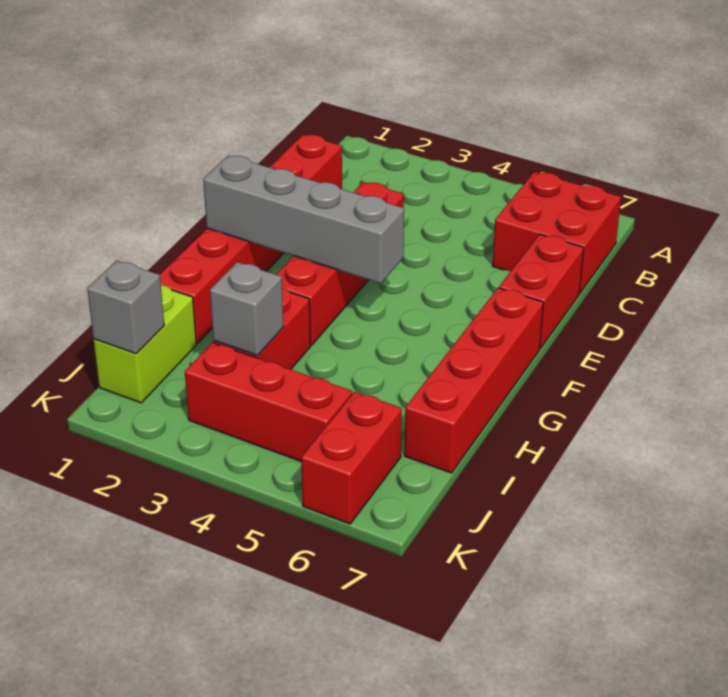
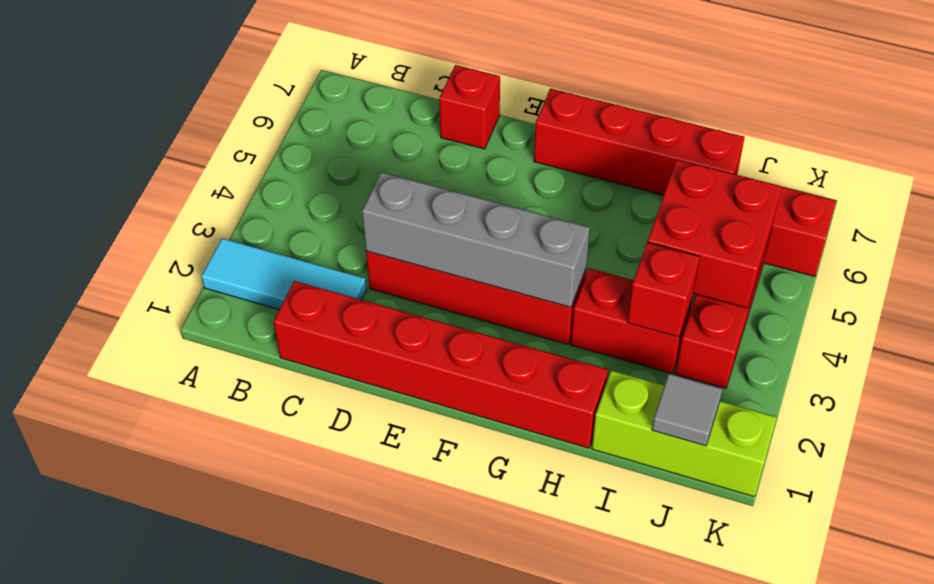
none -> cyan tile A2:C2 level 1
red brick B6:C7 level 1 -> red brick I4:J5 level 2
red brick D7:E7 level 1 -> red brick D7 level 1
grey brick F1:F4 level 2 -> grey brick D3:G3 level 2
lime brick I1:J1 level 1 -> lime brick I1:K1 level 1
grey brick I3 level 2 -> red brick I3 level 2
grey brick J1 level 2 -> grey tile J1 level 2

